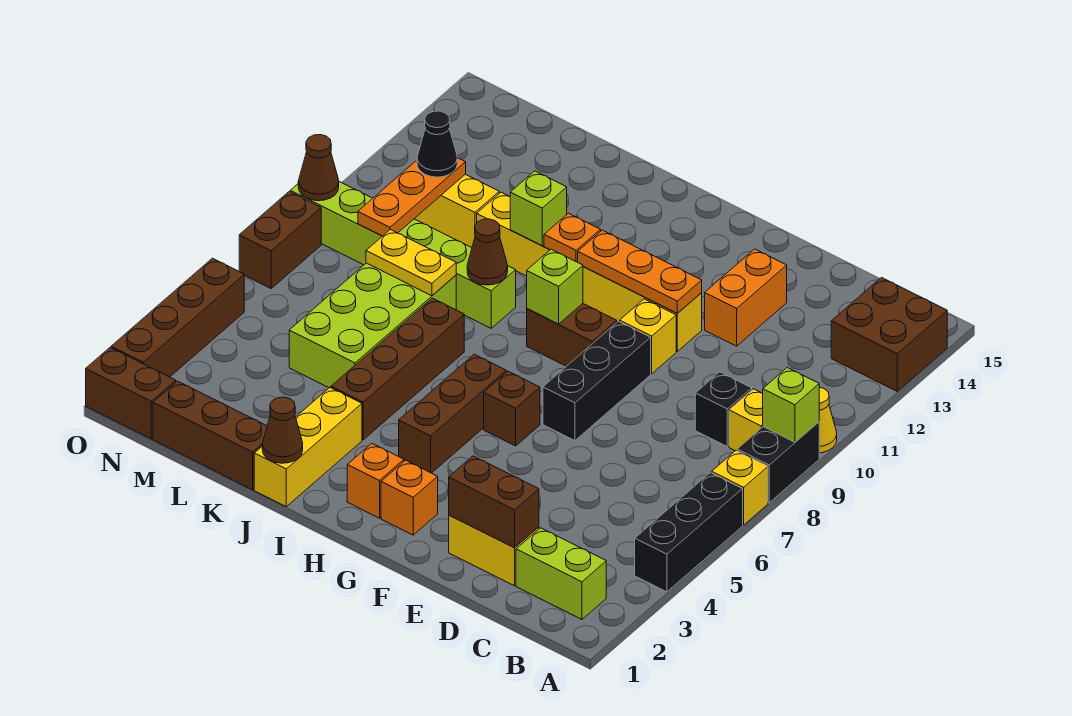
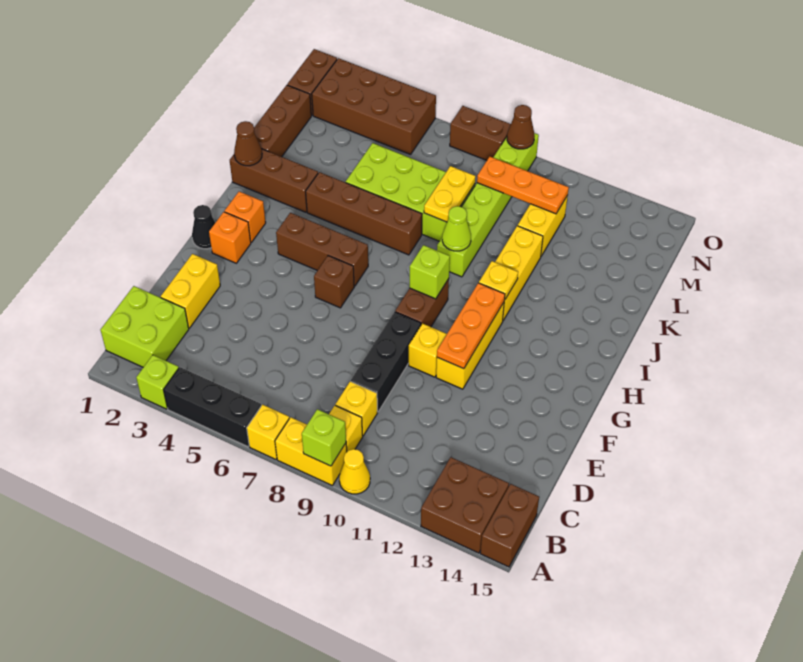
black brick A8:A9 level 1 -> yellow brick A8:A9 level 1
lime brick B2:C2 level 1 -> lime brick B1:C2 level 1
black brick C9 level 1 -> yellow brick C9 level 1
brown brick D2:E2 level 2 -> brown brick A15:B15 level 1
orange brick E12:E13 level 1 -> none
black brick F7:F9 level 1 -> black brick D9:F9 level 1
orange plate I11 level 2 -> yellow plate I11 level 2
yellow brick J1:J3 level 1 -> brown brick J1:J3 level 1
brown cone J9 level 2 -> lime cone J9 level 2
lime brick J11 level 2 -> lime brick A3 level 1
black cone M11 level 3 -> black cone G1 level 1
brown brick O2:O5 level 1 -> brown brick N2:O5 level 1

